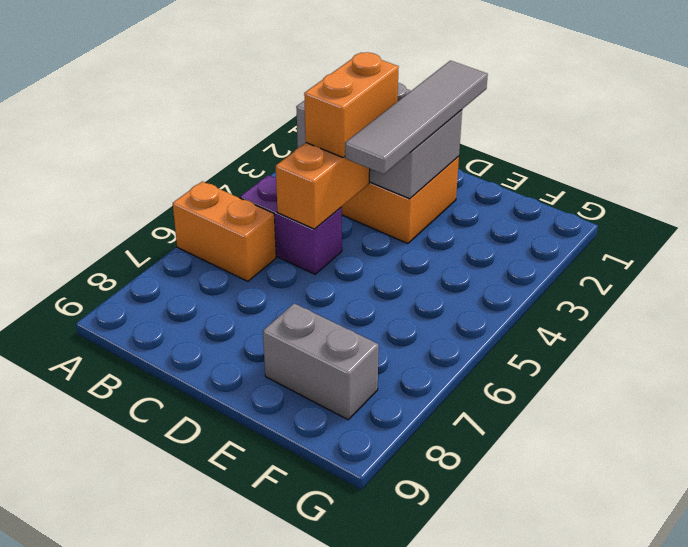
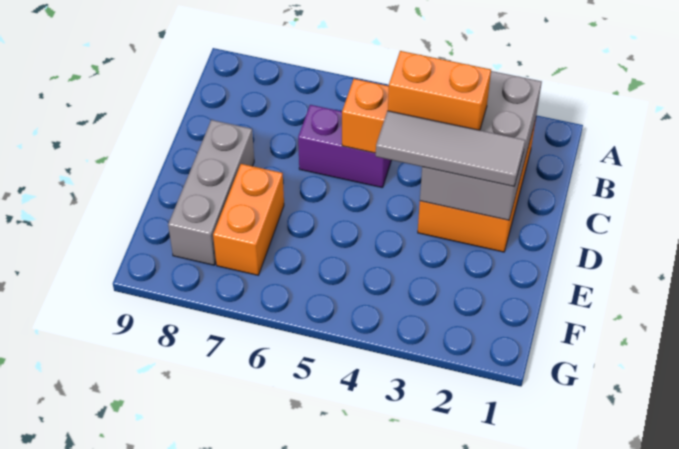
orange brick A6:B6 level 1 -> orange brick E7:F7 level 1
purple brick B5:C5 level 1 -> purple brick C5:C6 level 1
grey tile D1:D4 level 3 -> grey tile D2:D4 level 3
grey brick E8:F8 level 1 -> grey brick D8:F8 level 1

